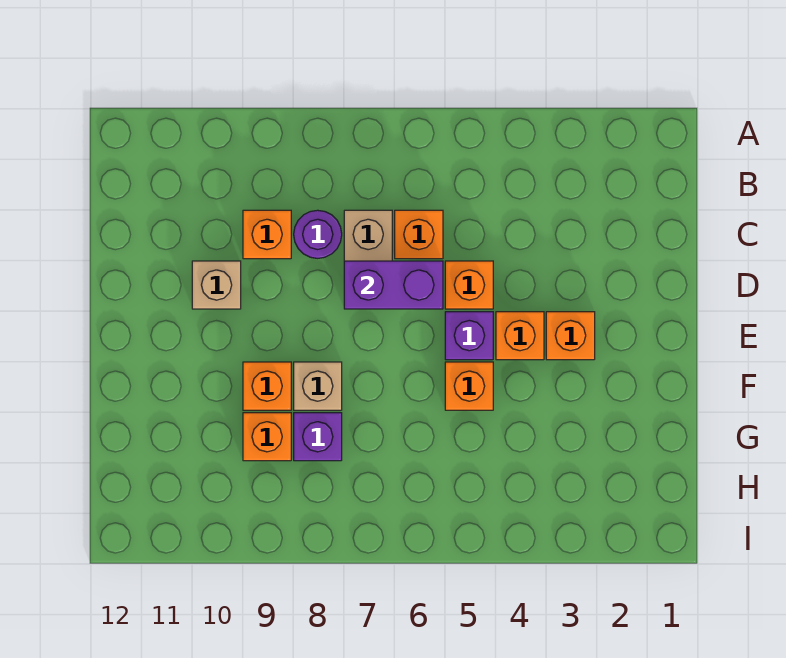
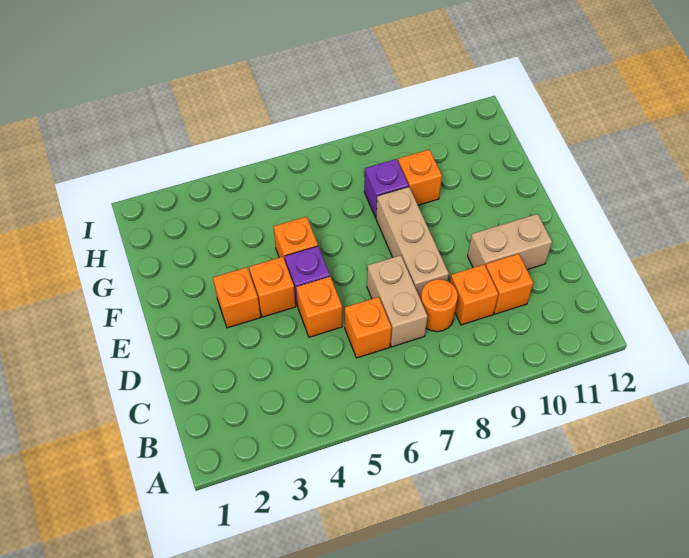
purple round brick C8 level 1 -> orange round brick C8 level 1
purple brick D6:D7 level 2 -> none
tan brick D10 level 1 -> tan brick D10:D11 level 1
tan brick F8 level 1 -> tan brick D8:F8 level 1
orange brick F9 level 1 -> orange brick C10 level 1

